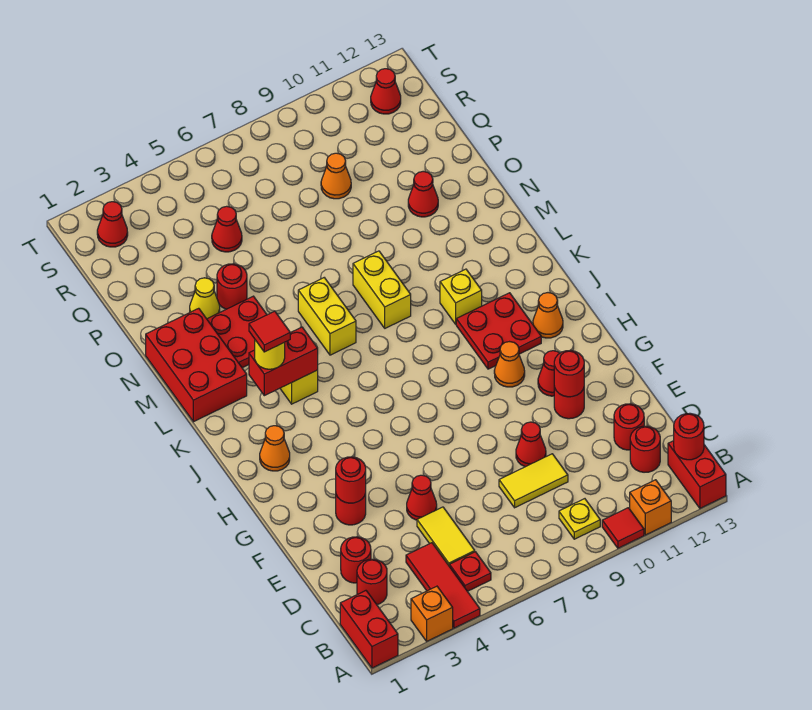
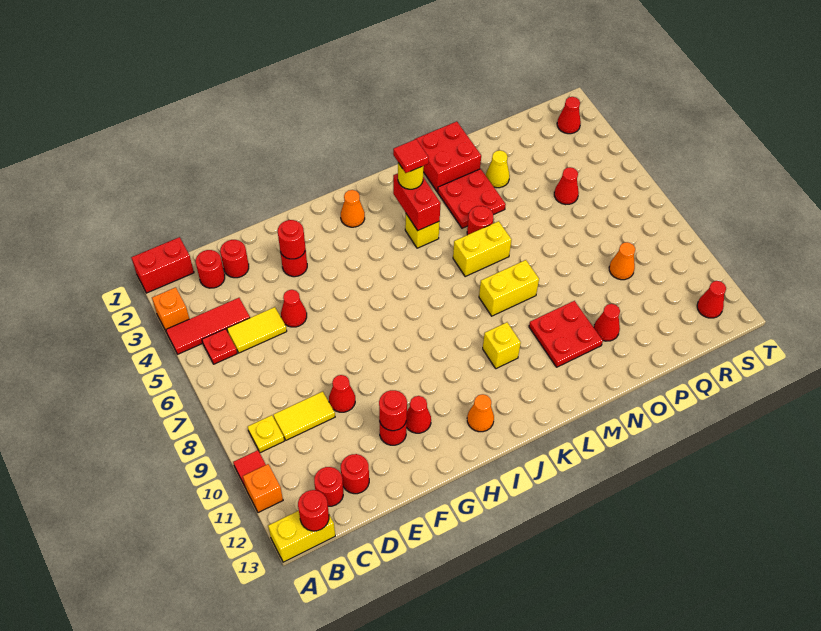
red brick A13:B13 level 1 -> yellow brick A13:B13 level 1
yellow tile D8:D9 level 1 -> yellow tile C9:D9 level 1
orange cone H10 level 1 -> none
red plate I10:J11 level 1 -> red plate M10:N11 level 1
red brick L1:N2 level 1 -> red brick M1:N2 level 1
red round brick O4 level 1 -> red round brick M5 level 1

